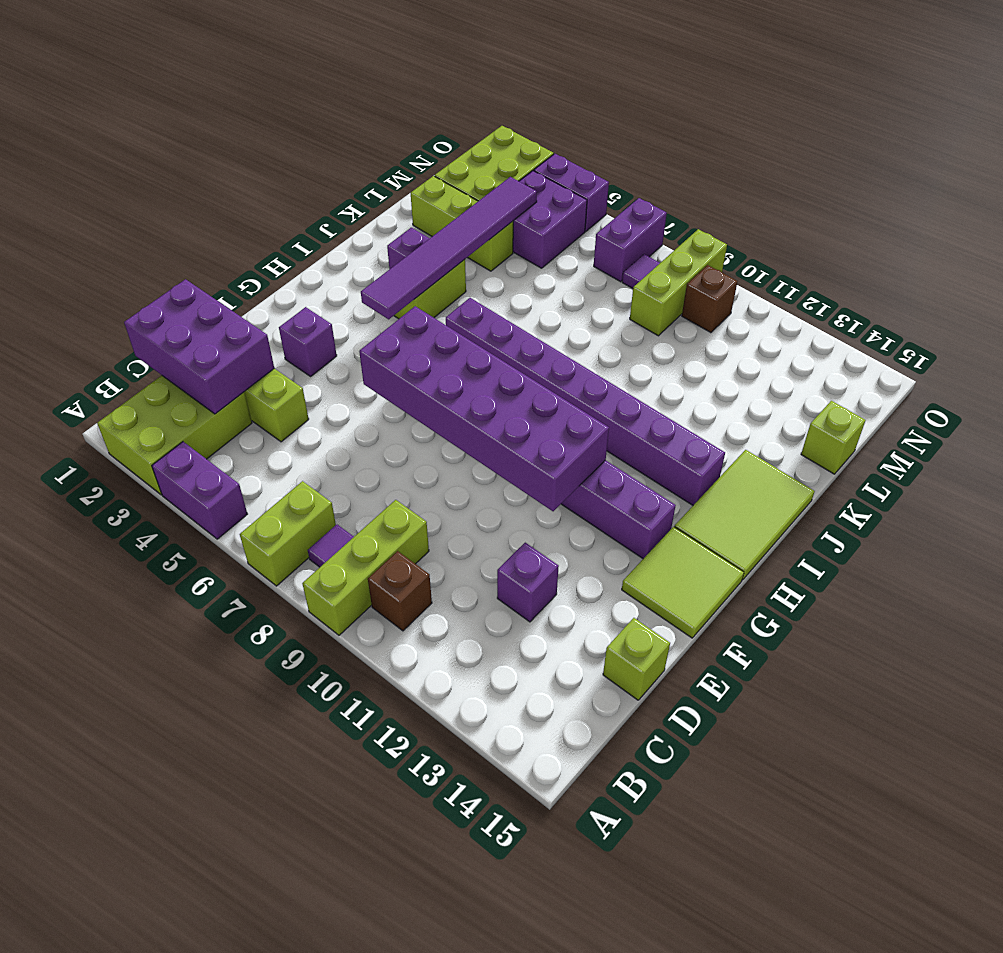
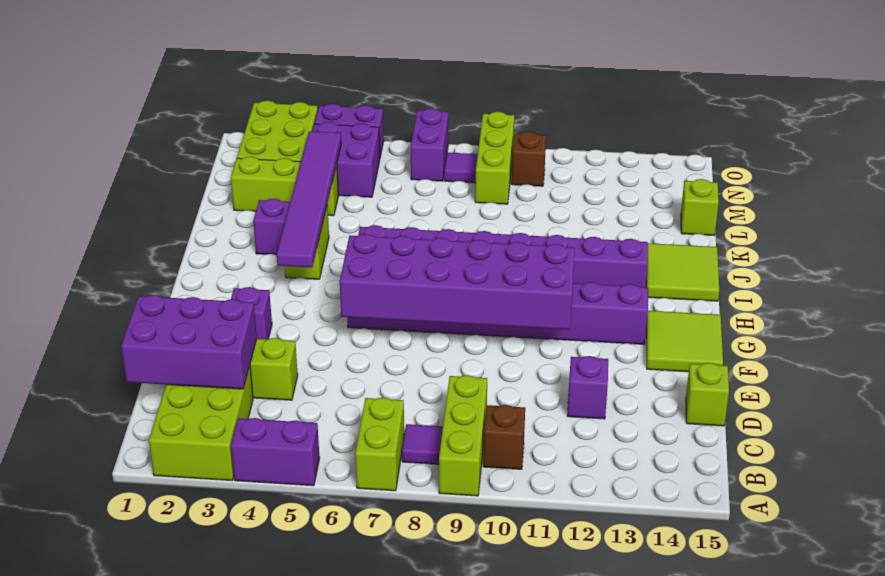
lime tile H14:J15 level 1 -> lime tile I14:J15 level 1

